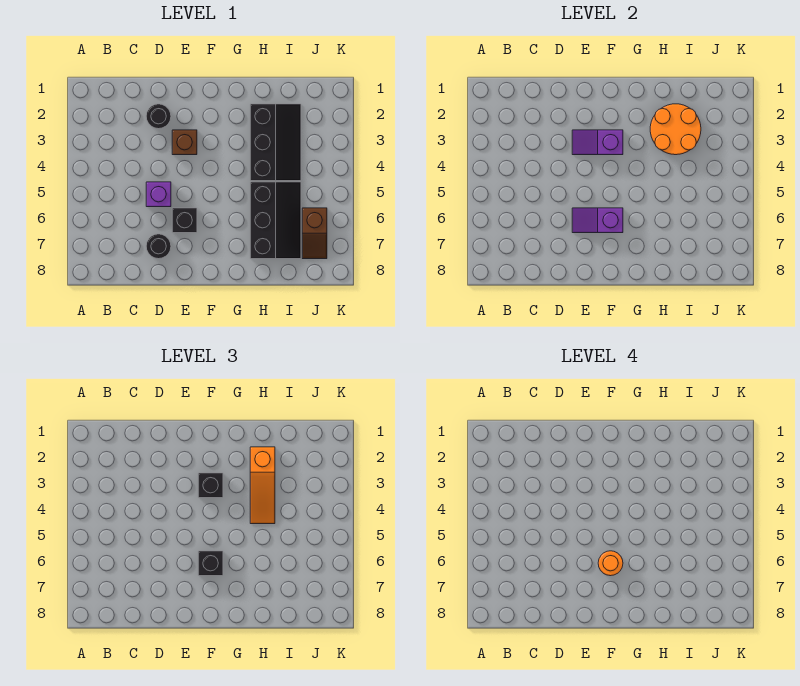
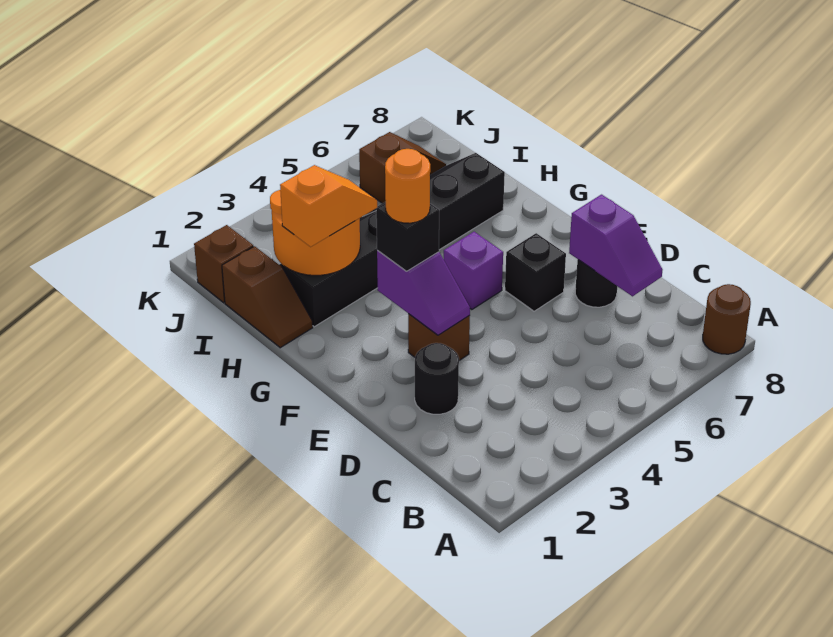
none -> brown round brick A8 level 1
purple brick D5 level 1 -> purple brick F5 level 1
purple slope E6:F6 level 2 top F -> purple slope C7:D7 level 2 top D
black brick F6 level 3 -> none
orange round brick F6 level 4 -> orange round brick F3 level 4
none -> brown slope H1:I1 level 1 top I
orange slope H2:H4 level 3 top 2 -> orange slope H2:H3 level 3 top 2
none -> brown brick J1 level 1

